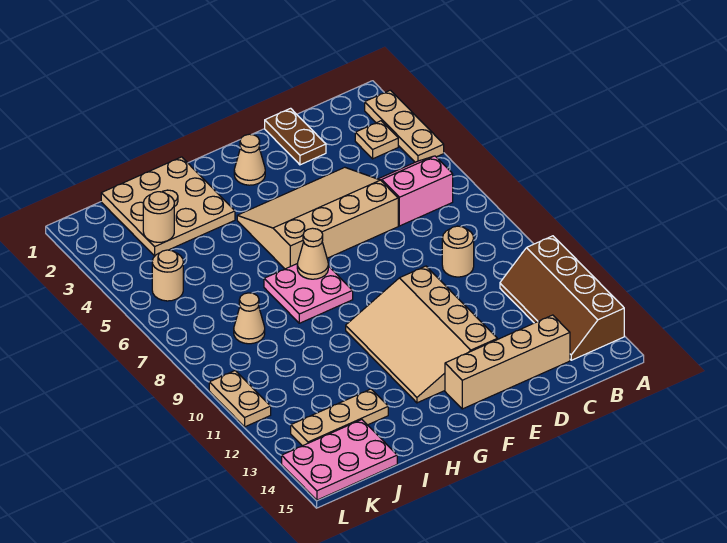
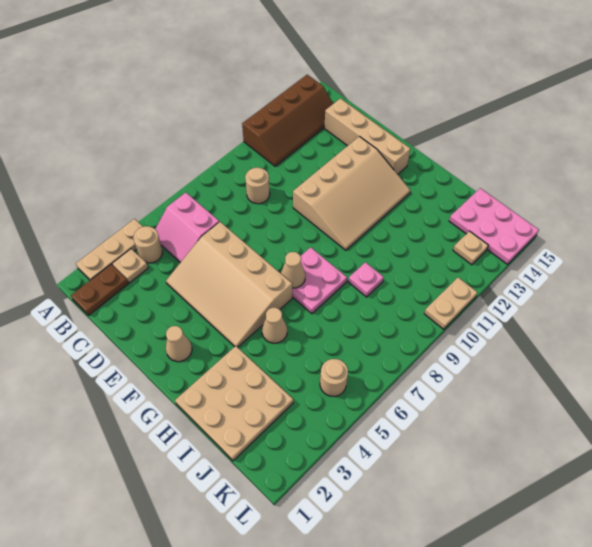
brown plate D1:D2 level 1 -> brown plate B1:B2 level 1
none -> pink plate I9 level 1
tan plate I13:K13 level 1 -> tan plate K13 level 1
tan round brick J3 level 2 -> tan round brick B4 level 1
tan cone J8 level 1 -> tan cone H5 level 1

